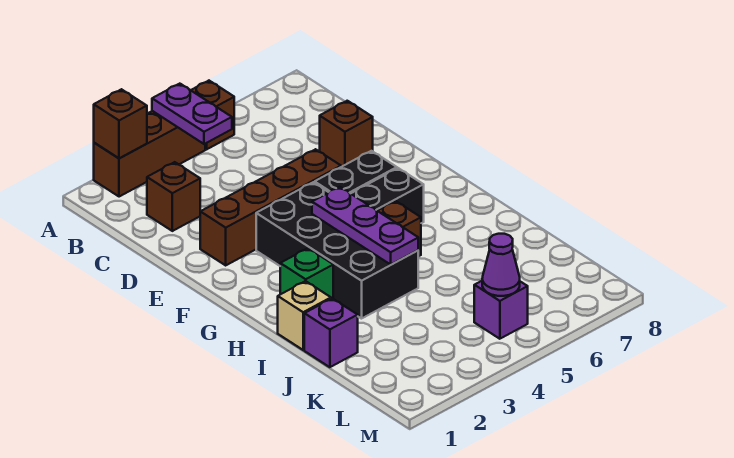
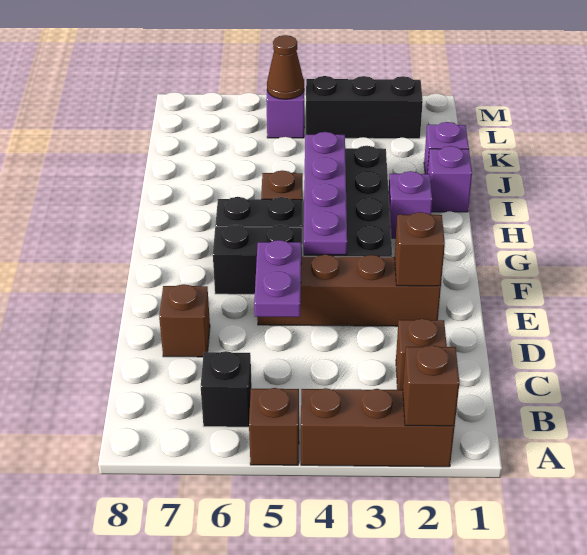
purple plate A4:B4 level 2 -> purple plate D5:E5 level 2
none -> black brick B6 level 1
none -> brown brick E2 level 2
purple plate G4:I4 level 2 -> purple plate F4:I4 level 2
green brick H2 level 1 -> purple brick H2 level 1
tan brick I1 level 1 -> purple brick I1 level 1
none -> black brick L2:L4 level 1
purple cone L5 level 2 -> brown cone L5 level 2

